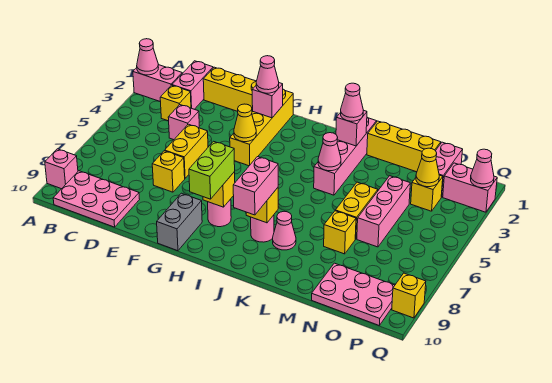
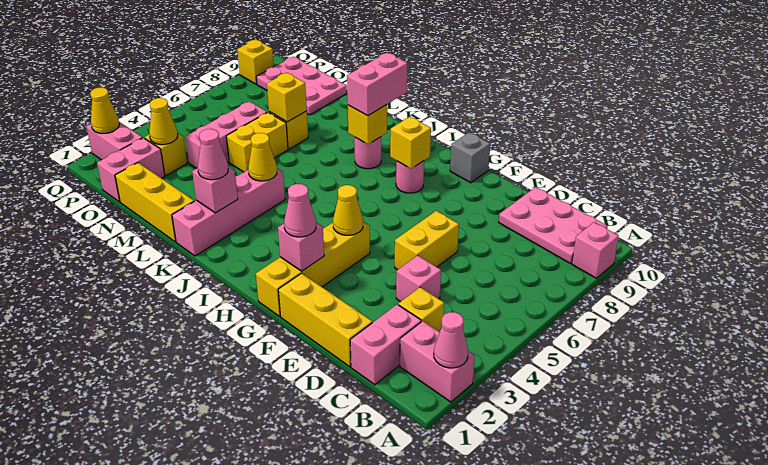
yellow brick E7 level 1 -> yellow brick M7 level 2
grey brick G9:G10 level 1 -> grey brick G10 level 1
lime brick H8:H9 level 3 -> none
pink cone K4 level 2 -> yellow cone K4 level 2
pink cone K8 level 1 -> none
pink cone Q2 level 2 -> yellow cone Q2 level 2

